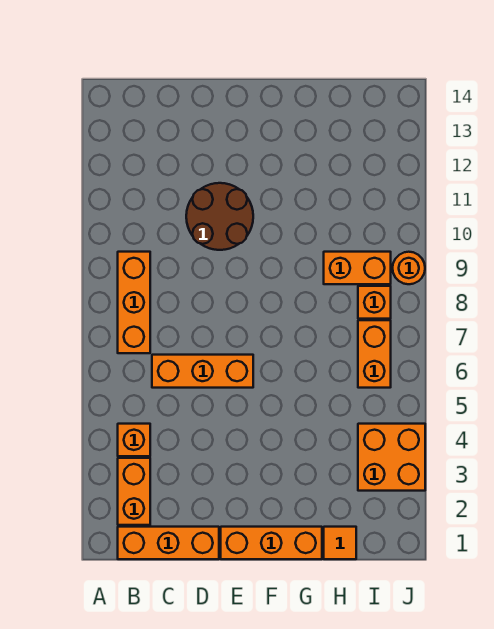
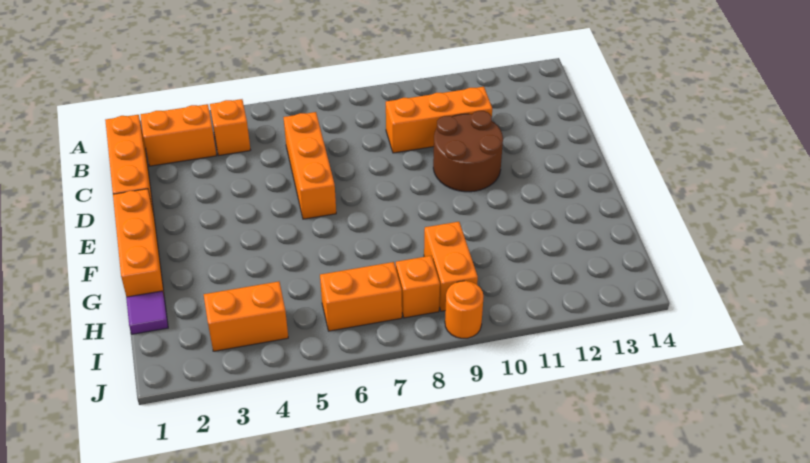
orange brick B7:B9 level 1 -> orange brick C9:C11 level 1
orange tile H1 level 1 -> purple tile H1 level 1
orange brick I3:J4 level 1 -> orange brick I3:I4 level 1

